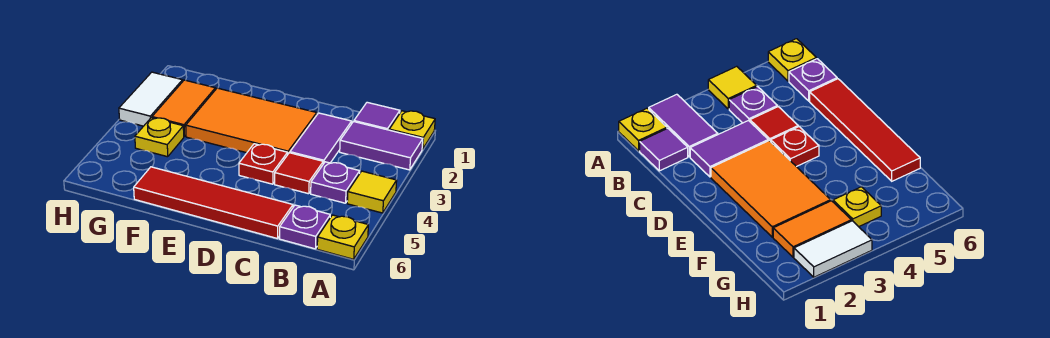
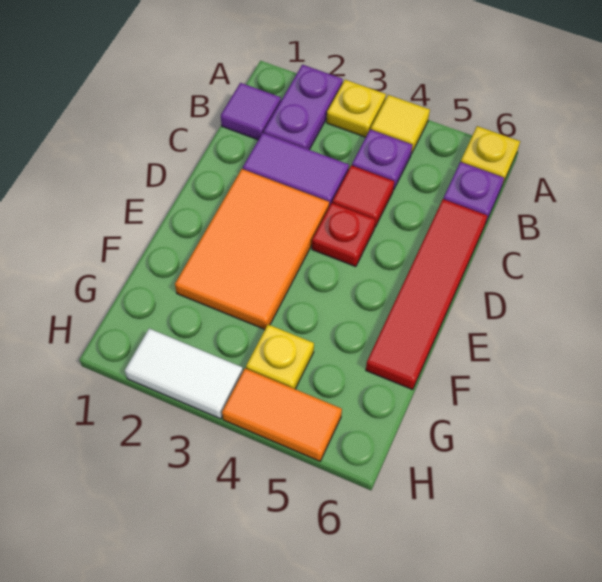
yellow plate A1 level 1 -> yellow plate A3 level 1
purple tile A2:B2 level 1 -> purple plate A2:B2 level 1
orange tile G2:G3 level 1 -> orange tile H4:H5 level 1

